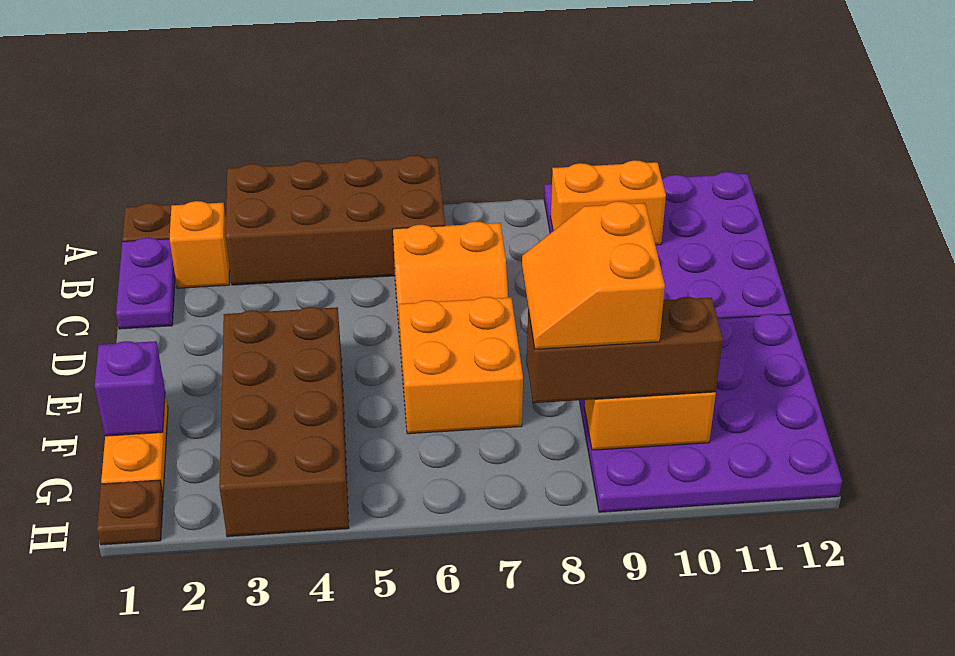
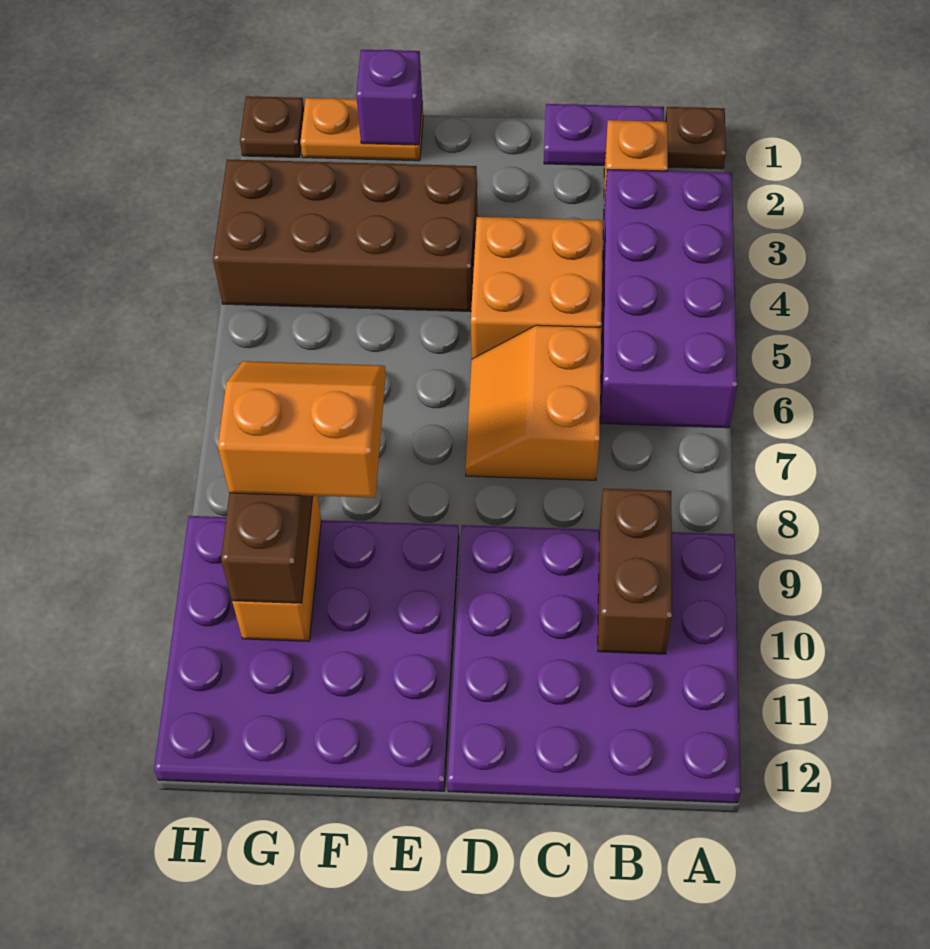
brown brick A3:B6 level 1 -> purple brick A3:B6 level 1
orange brick B9:B10 level 2 -> brown brick B9:B10 level 2
orange brick E6:F7 level 1 -> orange brick C4:D5 level 1

